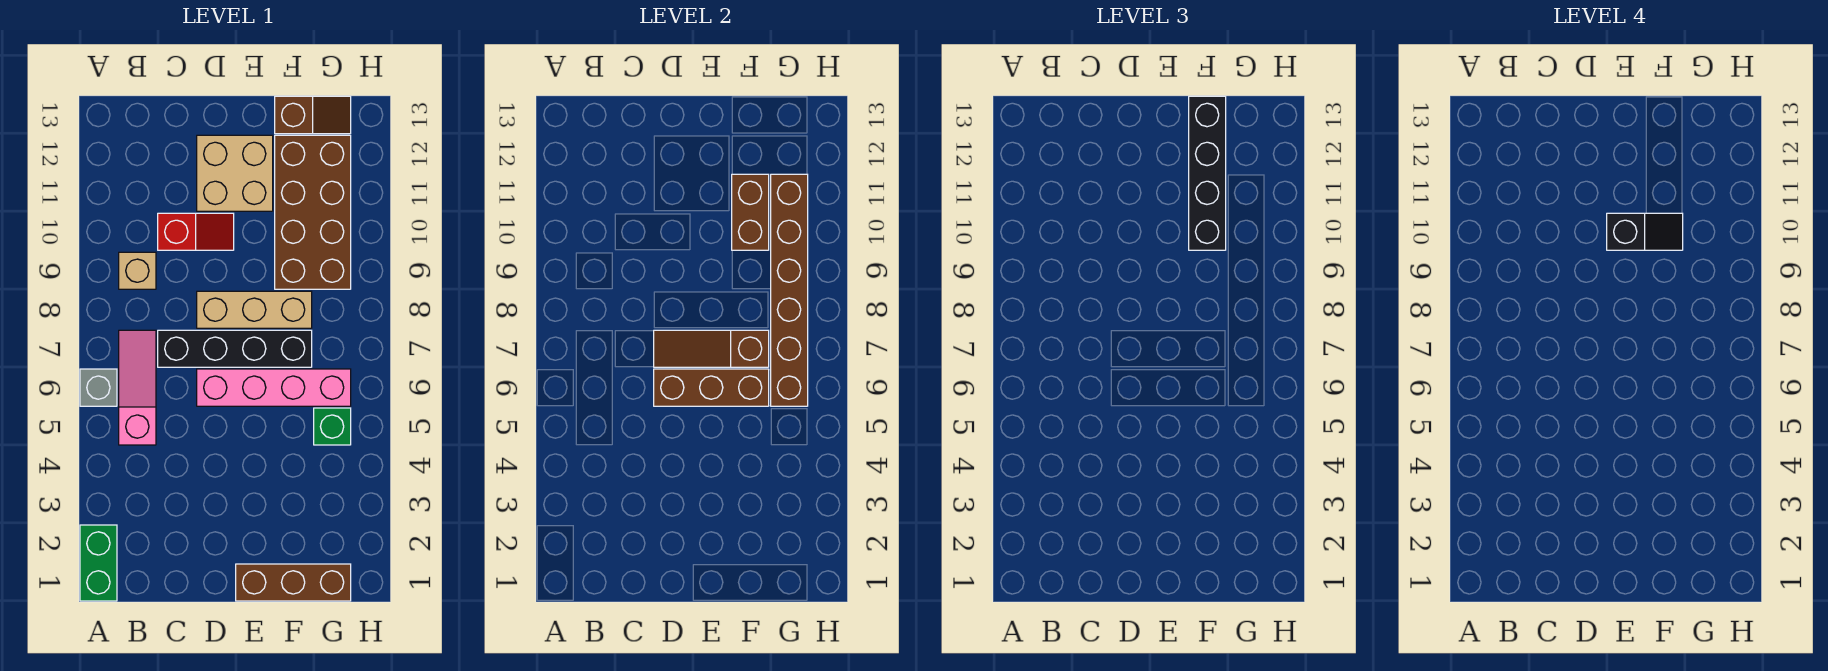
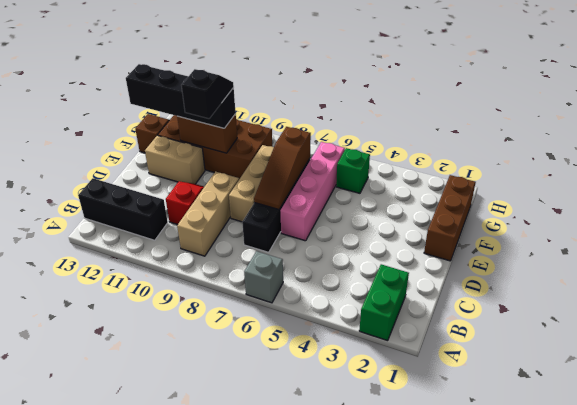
green brick A1:A2 level 1 -> green brick A2:B2 level 1
pink slope B5:B7 level 1 top 5 -> none
tan brick B9 level 1 -> tan brick B9:D9 level 1
none -> black brick B11:B13 level 1
brown brick D6:F6 level 2 -> none
tan brick D11:E12 level 1 -> tan brick E11:E12 level 1
brown brick G6:G11 level 2 -> none

